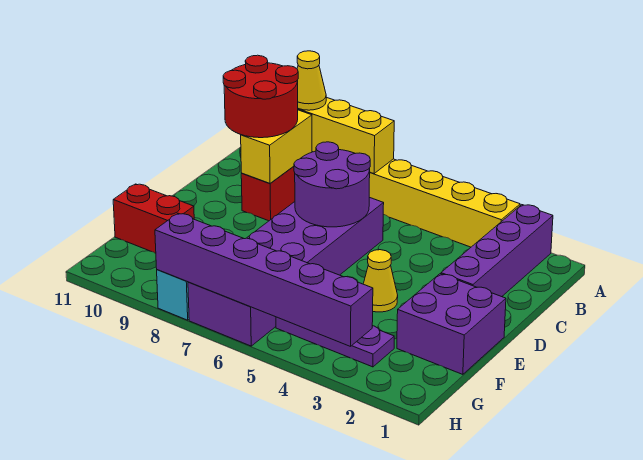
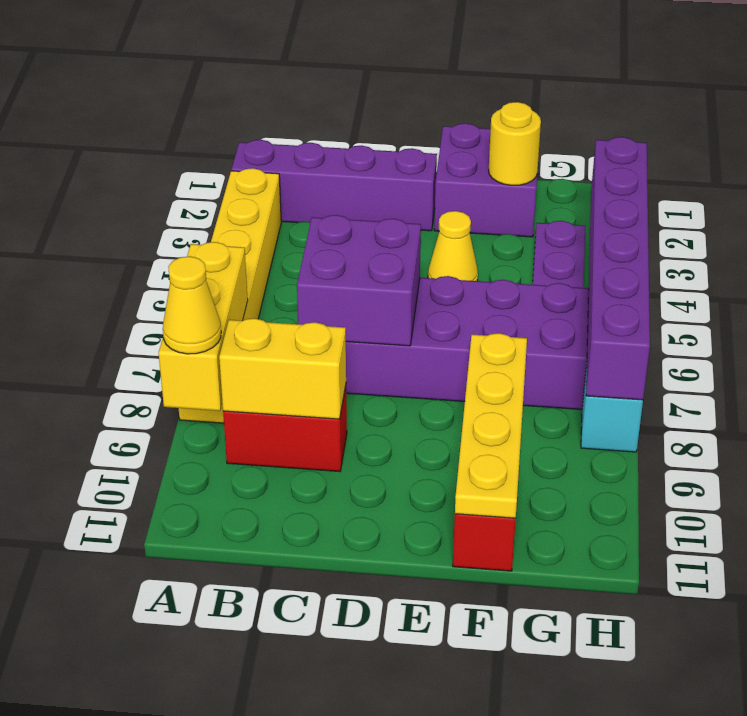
red round brick B9:C10 level 3 -> none
purple round brick C6:D7 level 2 -> purple brick C6:D7 level 2
none -> yellow round brick F2 level 2
none -> yellow plate F8:F11 level 2

